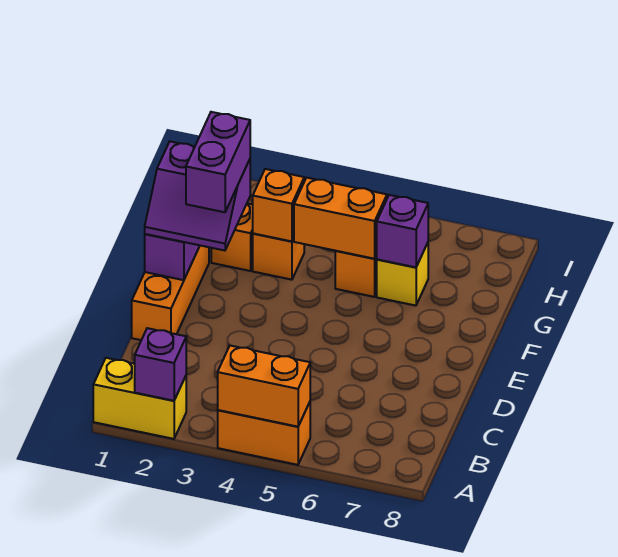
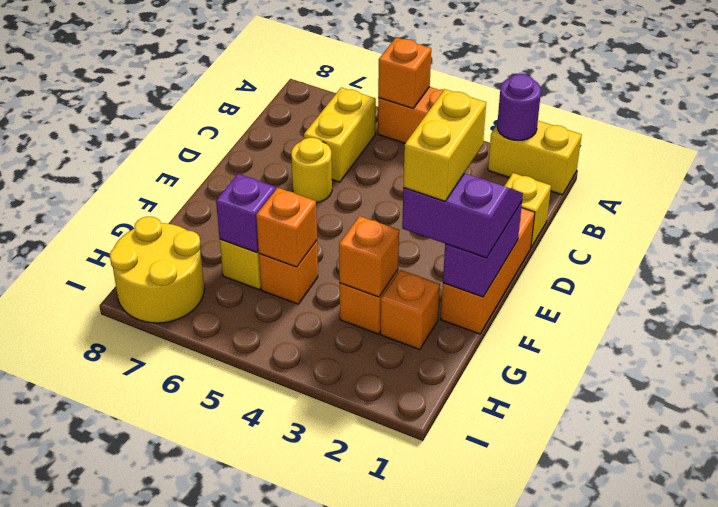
purple brick A2 level 2 -> purple round brick A2 level 2
orange brick A4:A5 level 2 -> orange brick A5 level 2
none -> yellow brick B6:C6 level 1
none -> yellow brick C1 level 1
none -> yellow round brick D6 level 1
purple brick E2:F2 level 4 -> yellow brick E2:F2 level 4
orange brick G4:G5 level 2 -> orange brick G5 level 2
none -> yellow round brick H7:I8 level 1

